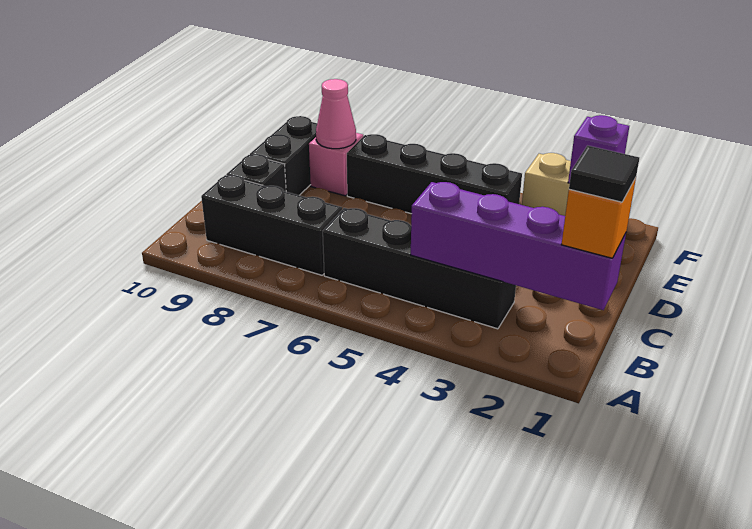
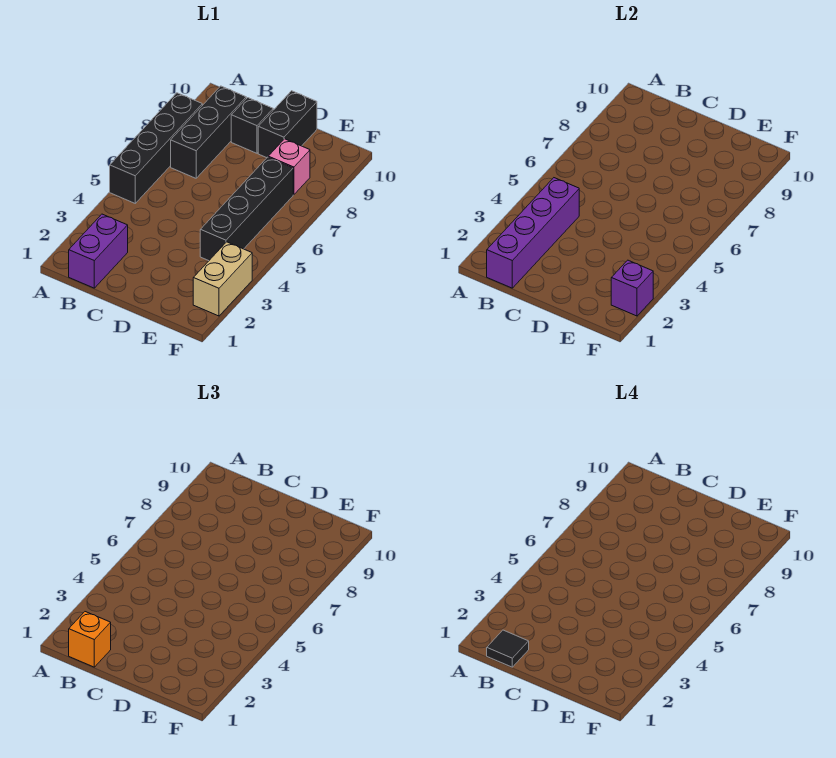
none -> purple brick B1:B2 level 1
black brick B3:B6 level 1 -> black brick A5:A8 level 1
black brick D9:E9 level 1 -> black brick D9:D10 level 1
pink cone E8 level 2 -> none

